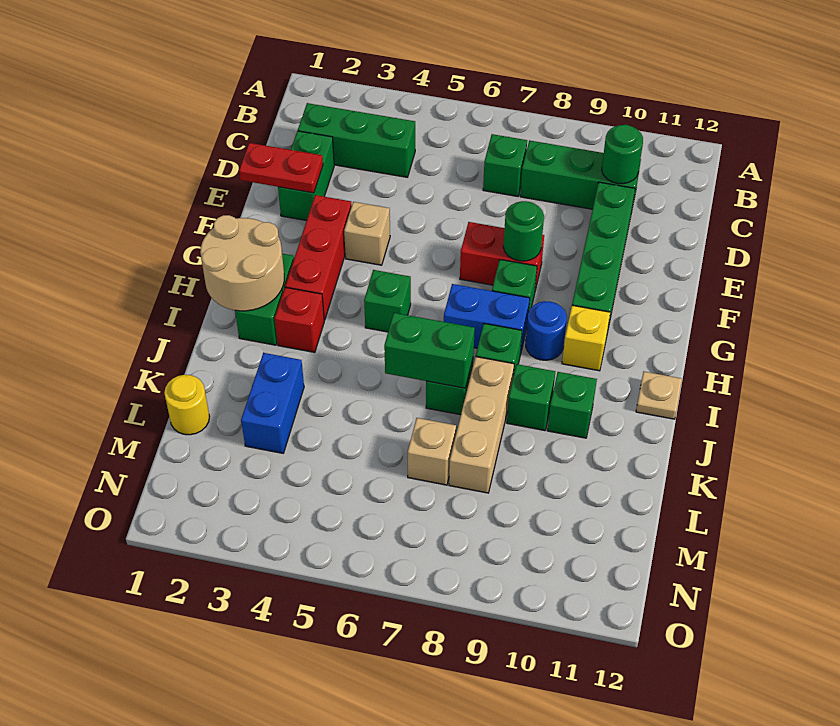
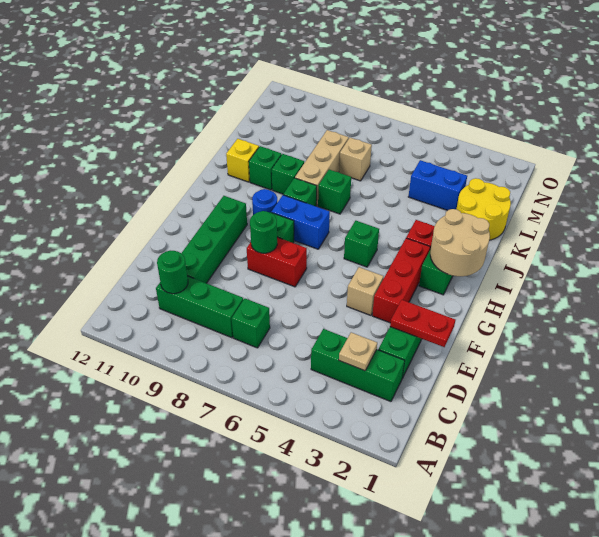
yellow brick H10 level 1 -> yellow brick J11 level 1
tan plate I12 level 1 -> tan plate C3 level 2
green brick J6:J7 level 2 -> none
blue brick K3:L3 level 1 -> blue brick L3:L4 level 1
yellow round brick L1 level 1 -> yellow round brick K1:L2 level 1

